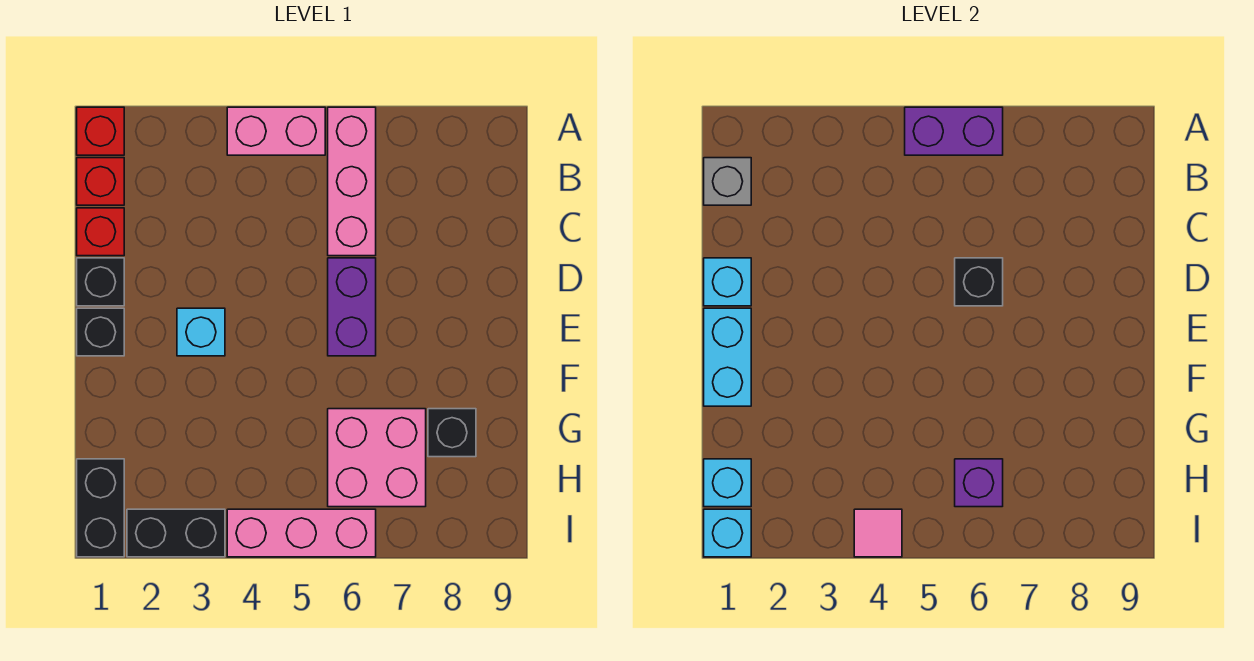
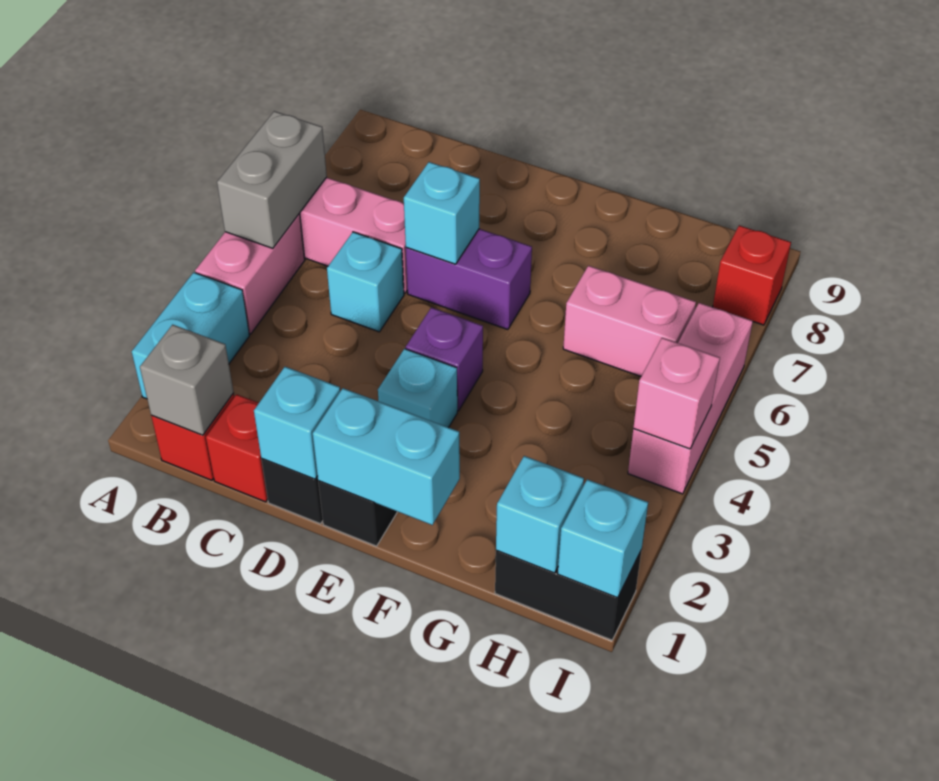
red brick A1 level 1 -> red brick I8 level 1
none -> cyan brick A2:A3 level 1
purple brick A5:A6 level 2 -> grey brick A5:A6 level 2
none -> cyan brick C5 level 1
black brick D6 level 2 -> cyan brick D6 level 2
pink brick G6:H7 level 1 -> pink brick G6:H6 level 1
black brick G8 level 1 -> none
purple brick H6 level 2 -> purple brick E4 level 1
black brick I2:I3 level 1 -> none
pink tile I4 level 2 -> pink brick I4 level 2

